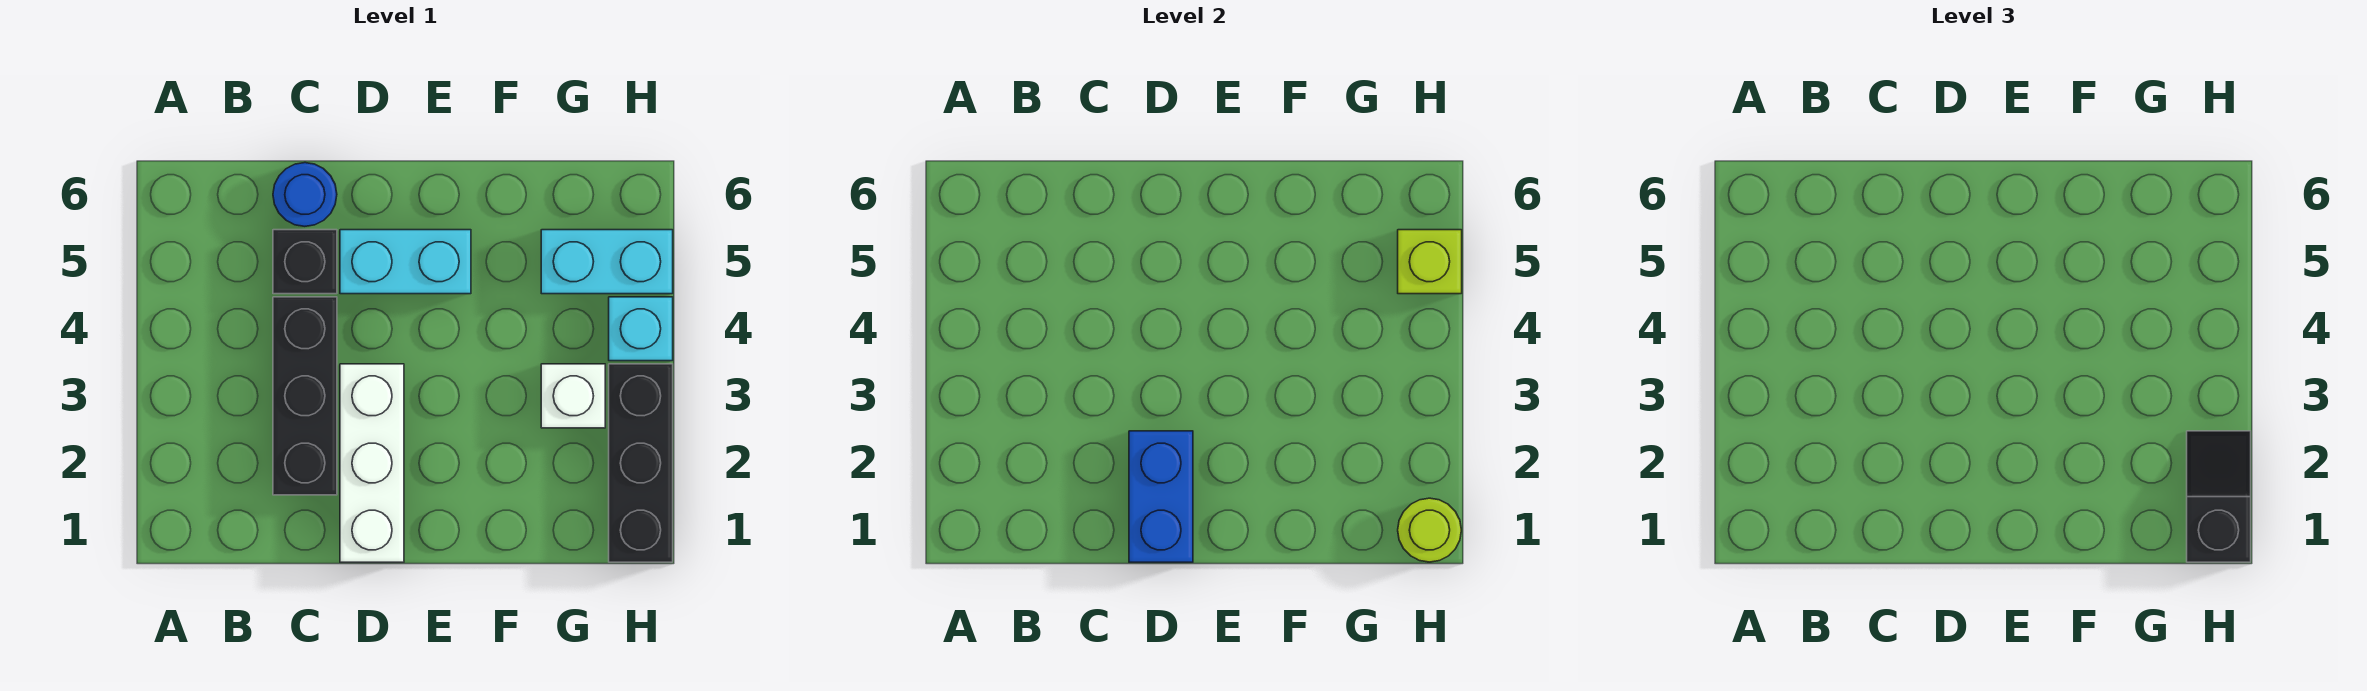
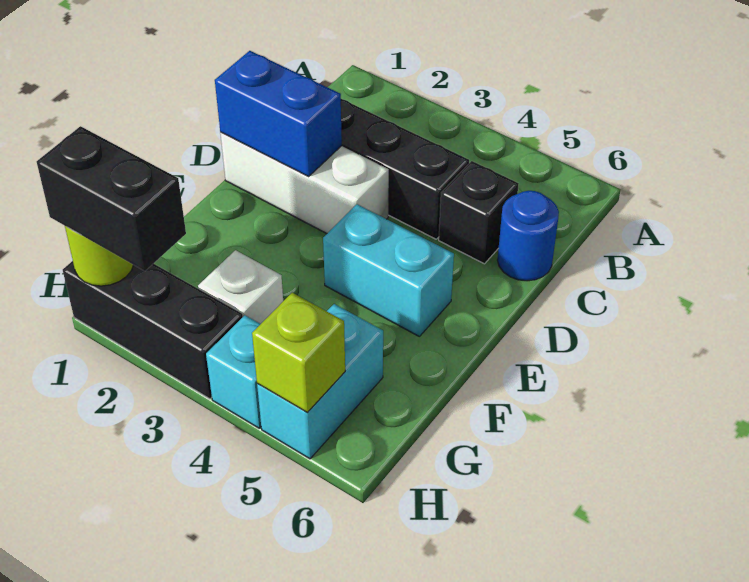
cyan brick D5:E5 level 1 -> cyan brick E4:E5 level 1
black slope H1:H2 level 3 top 1 -> black brick H1:H2 level 3

